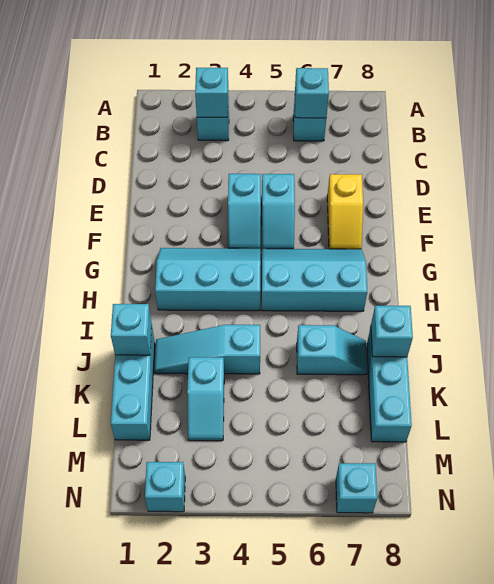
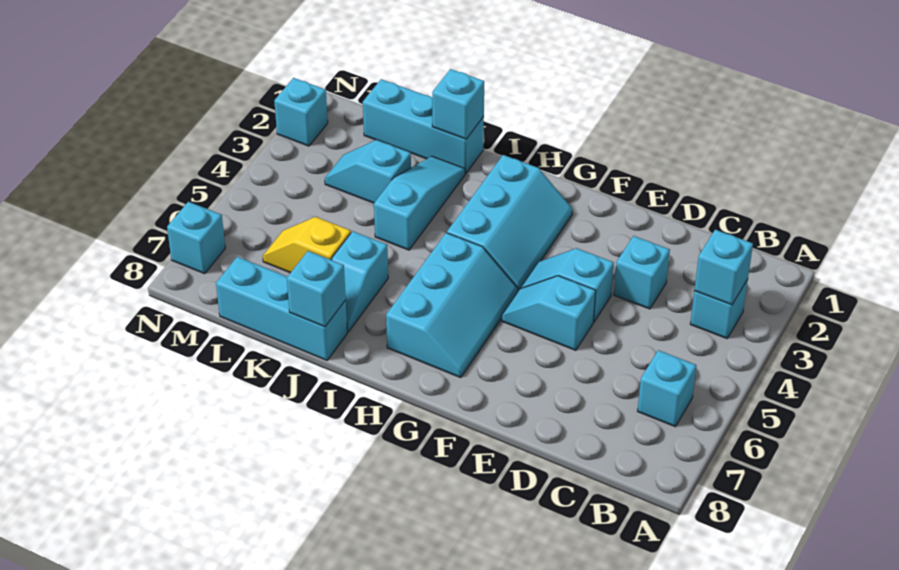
cyan brick B6 level 2 -> cyan brick D3 level 1
yellow slope E7:F7 level 1 top E -> yellow slope K6:L6 level 1 top K

